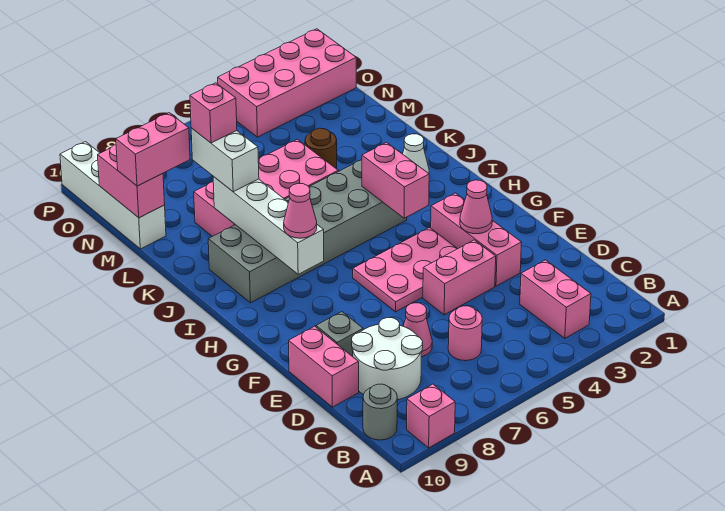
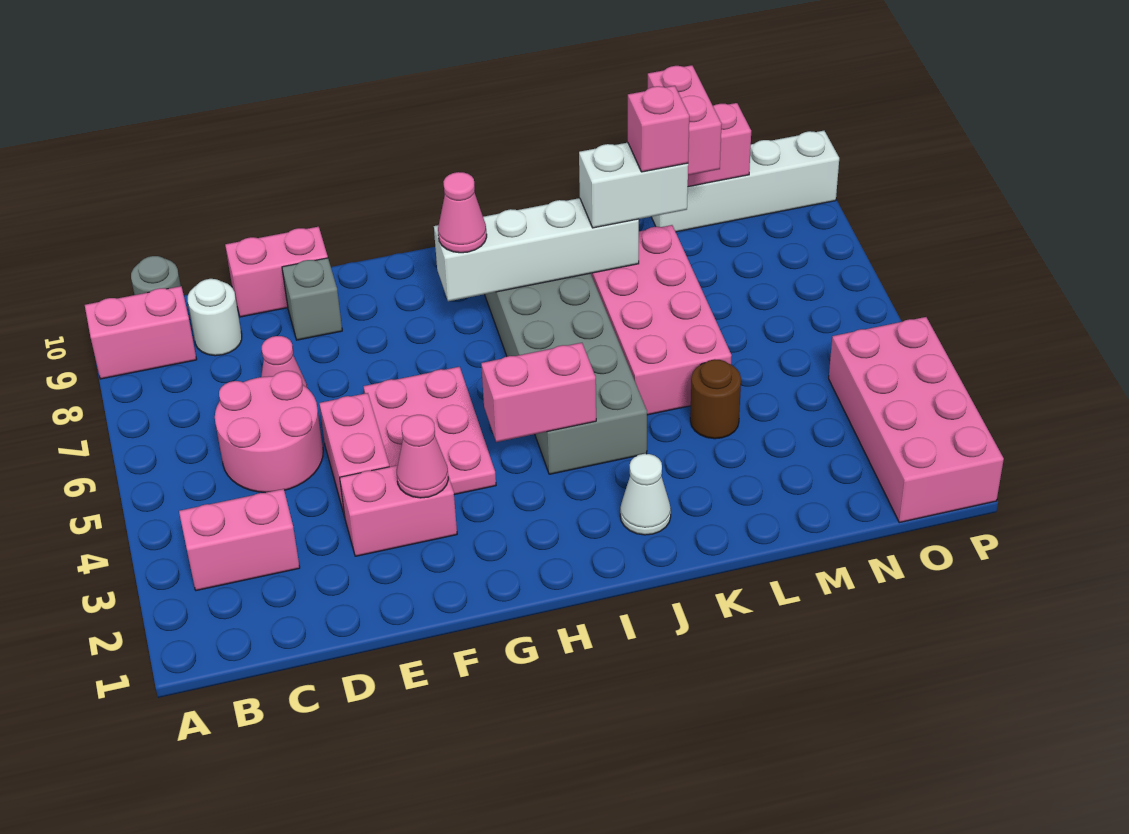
pink brick A9 level 1 -> pink brick A9:B9 level 1
pink round brick C6 level 1 -> pink round brick C5:D6 level 1
white round brick C8:D9 level 1 -> white round brick C9 level 1
pink brick E3:G3 level 1 -> pink brick E3:F3 level 1

